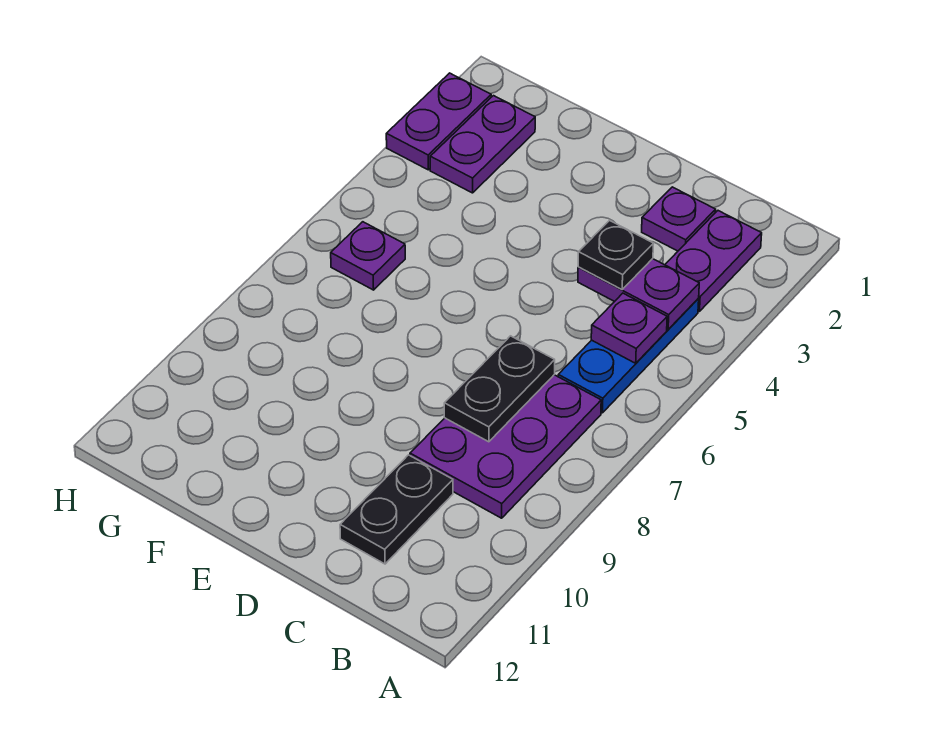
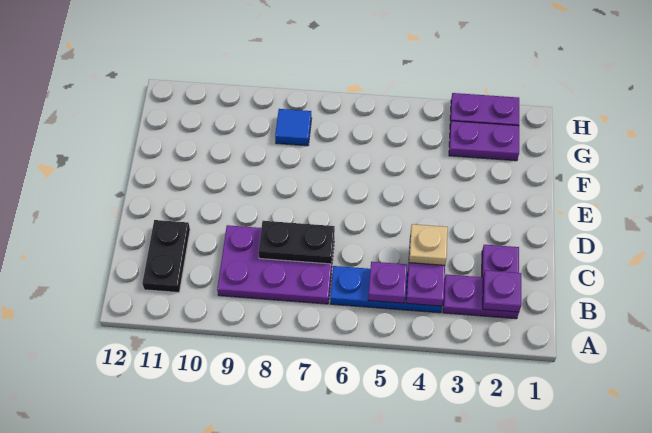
black plate C4 level 3 -> tan plate C4 level 3
black plate C10:C11 level 1 -> black plate B11:C11 level 1
purple plate G6 level 1 -> purple plate B2 level 2
none -> blue tile G8 level 1

